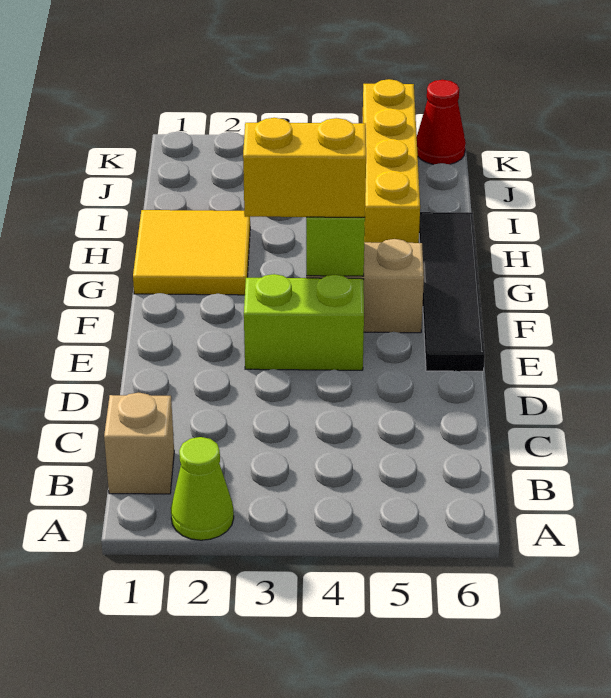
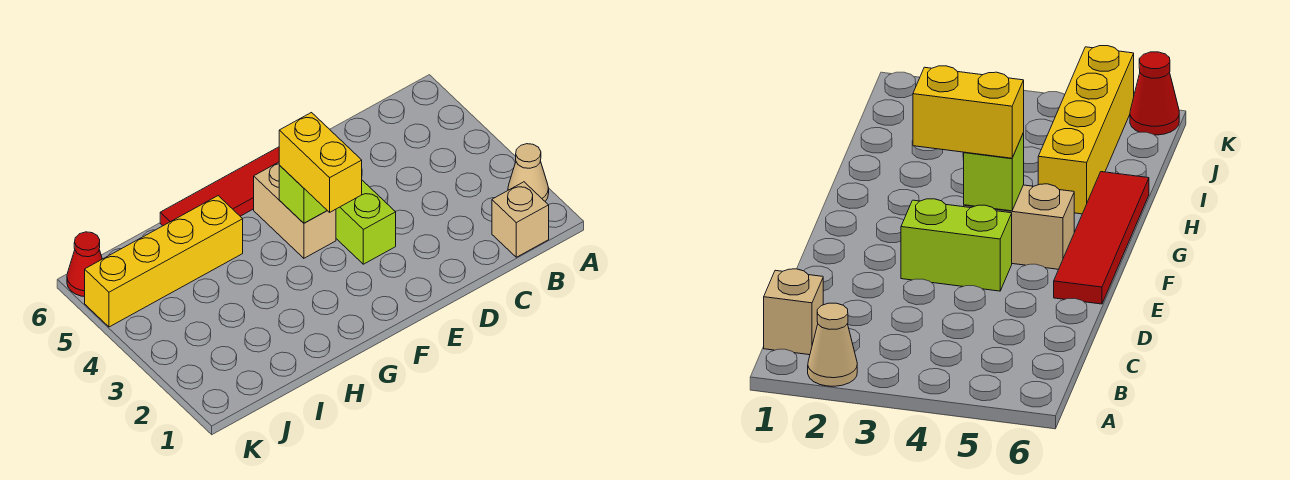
lime cone A2 level 1 -> tan cone A2 level 1
black tile E6:H6 level 1 -> red tile E6:H6 level 1
yellow tile G1:H2 level 1 -> none

